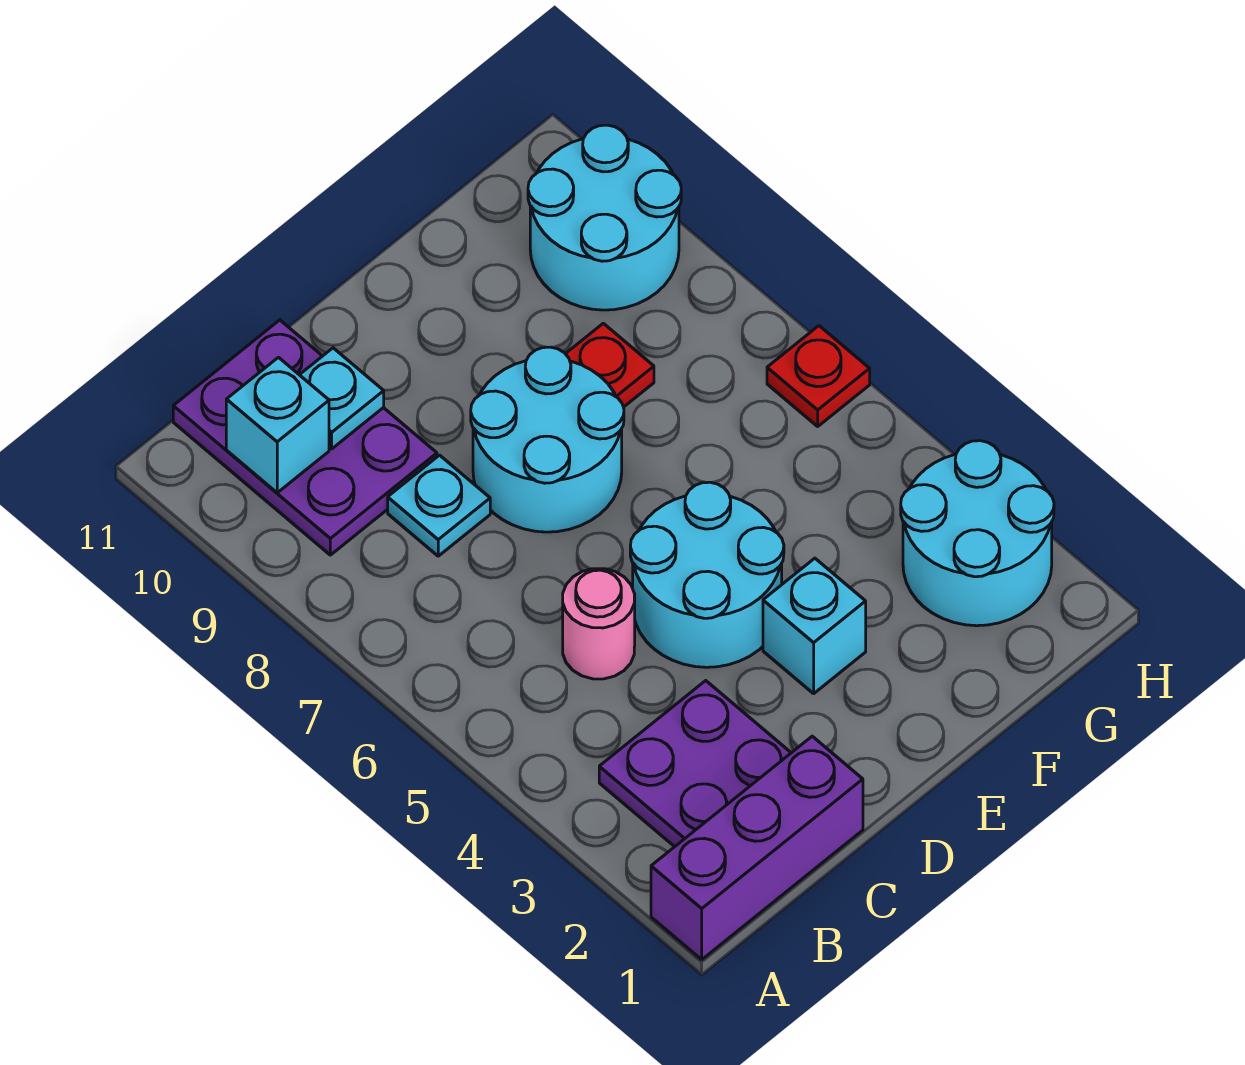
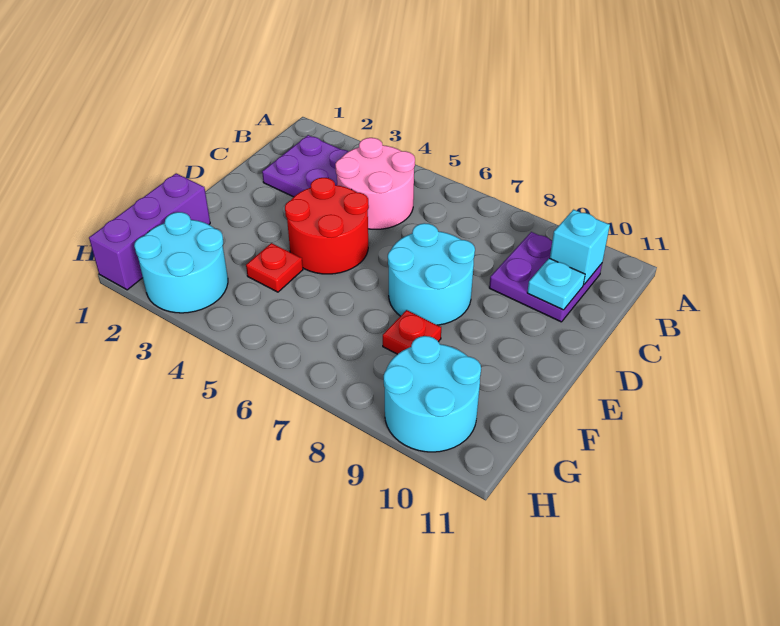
purple brick A1:C1 level 1 -> purple brick F1:H1 level 1
purple plate B9:C11 level 1 -> purple plate B9:C10 level 1
pink round brick C5 level 1 -> pink round brick B4:C5 level 1
cyan plate C8 level 1 -> none
cyan round brick D4:E5 level 1 -> red round brick D4:E5 level 1
cyan brick E3 level 1 -> none
red plate H6 level 1 -> red plate F4 level 1

